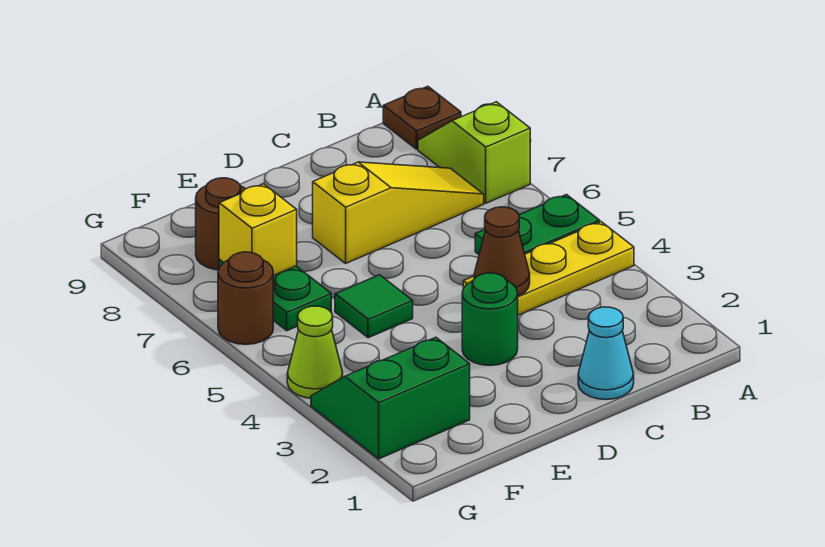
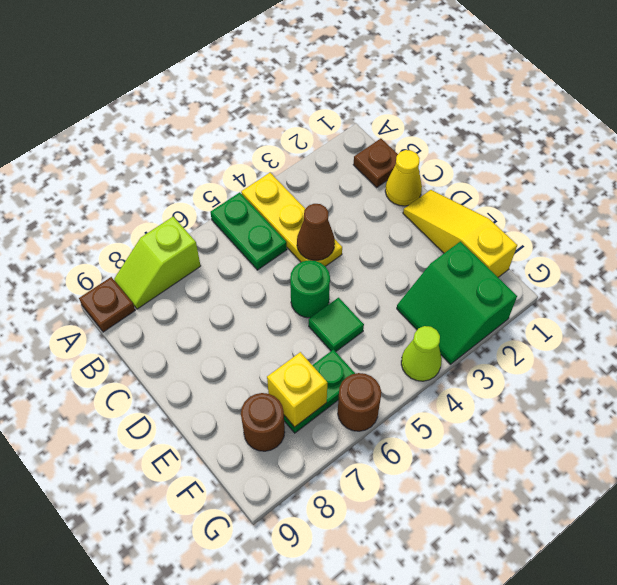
none -> brown plate B1 level 1
yellow slope B7:D7 level 1 top D -> yellow slope D1:F1 level 1 top F
cyan cone C1 level 1 -> yellow cone C1 level 1
green round brick D3 level 1 -> green round brick D5 level 1

